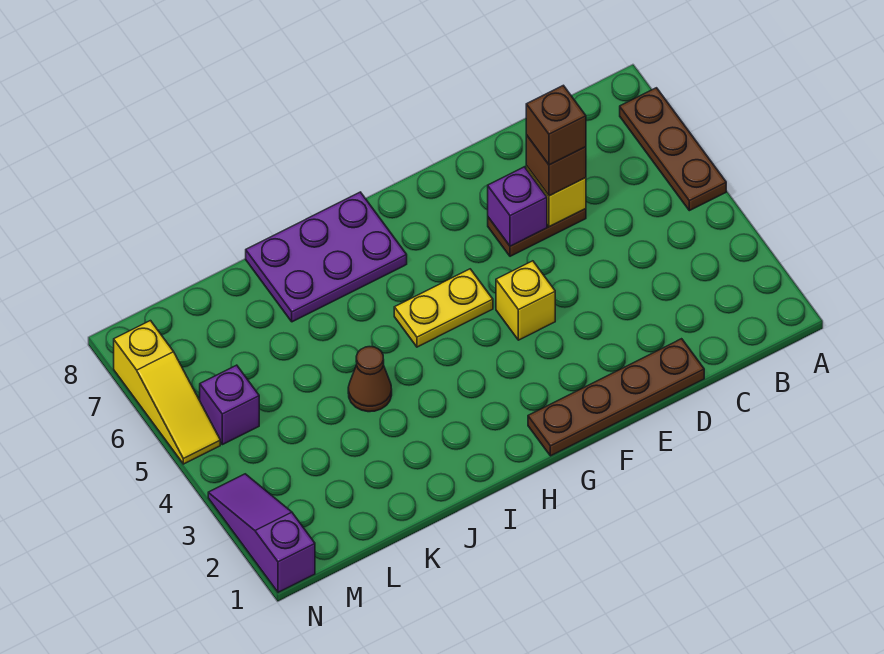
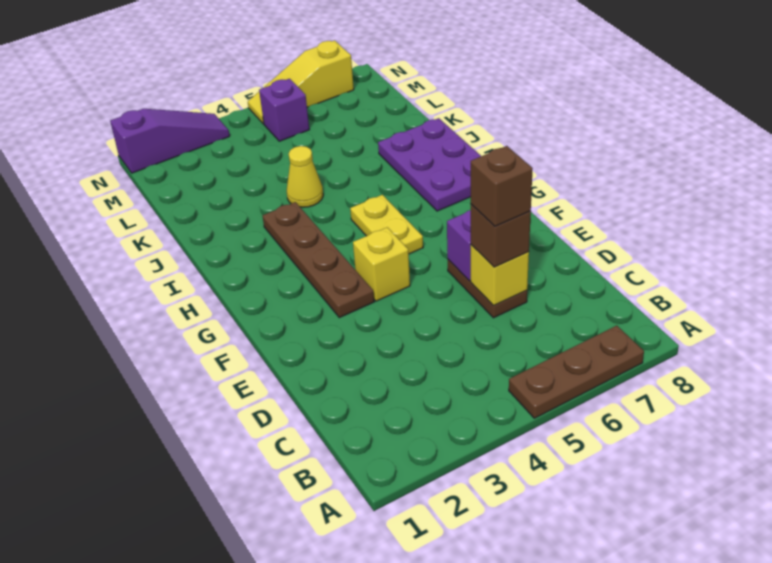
brown plate D1:G1 level 1 -> brown plate F3:I3 level 1
brown cone J4 level 1 -> yellow cone J4 level 1

